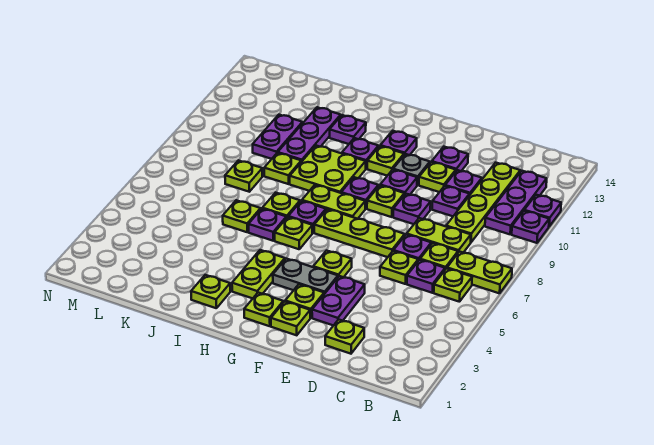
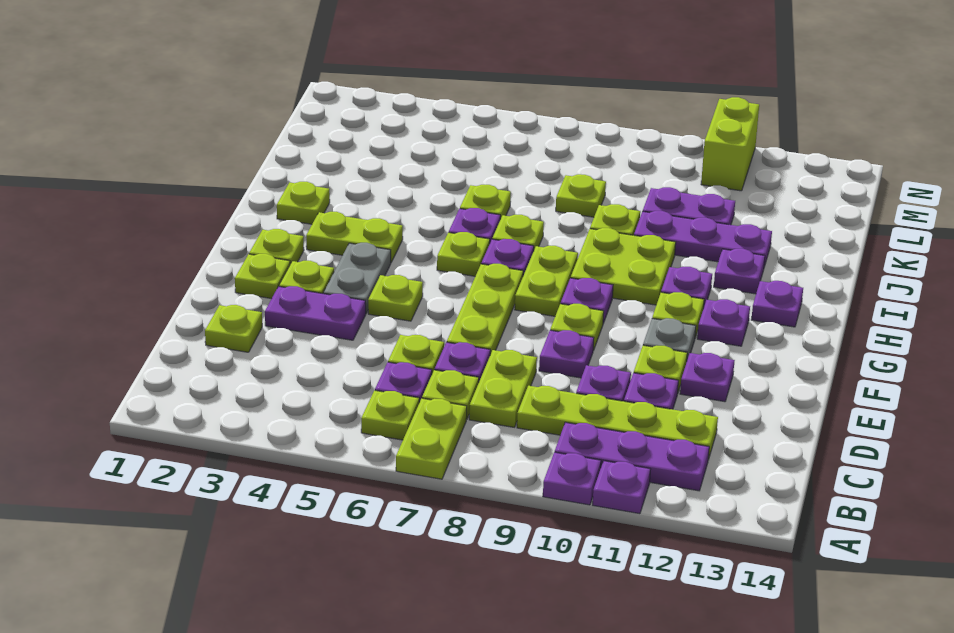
purple plate F10 level 1 -> purple plate H13 level 1
none -> lime brick M11:N11 level 1

